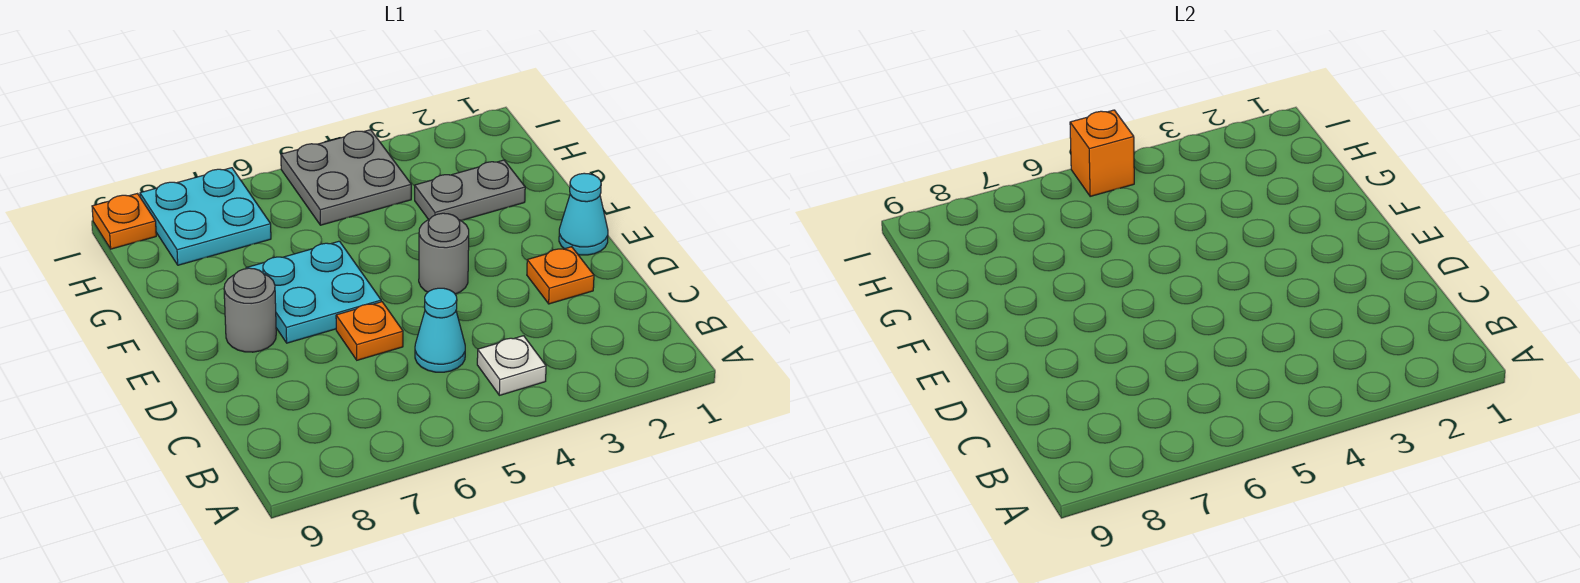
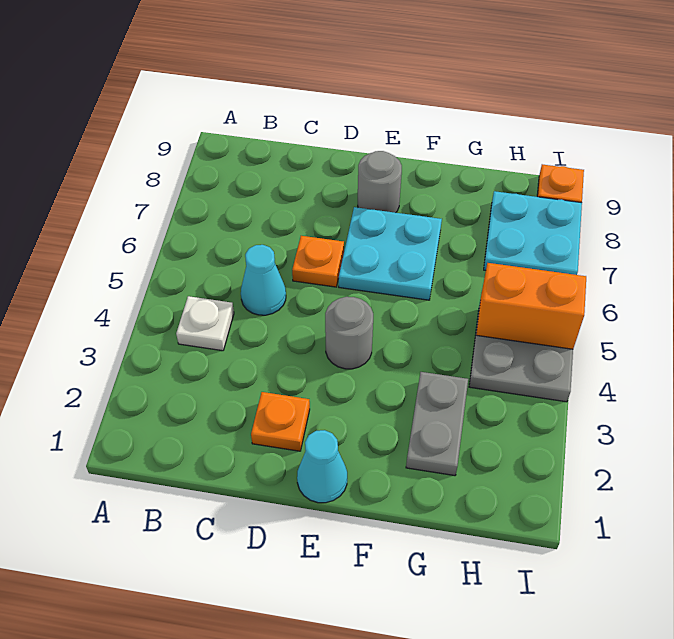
orange brick I5 level 2 -> orange brick H5:I5 level 2

